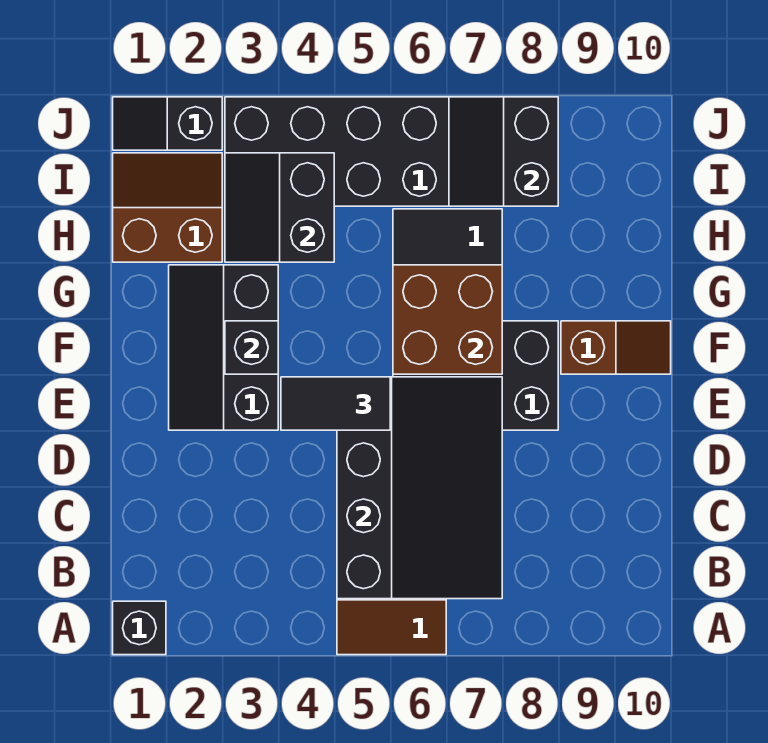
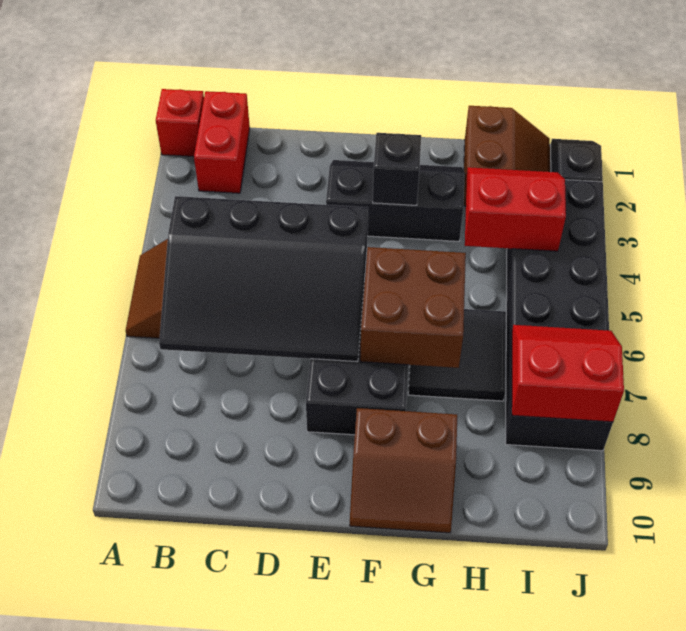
black brick A1 level 1 -> red brick A1 level 1
none -> red brick B1:B2 level 1
black tile E4:E5 level 3 -> none
brown slope F9:F10 level 1 top 9 -> brown slope F9:G10 level 1 top 9
black slope H3:I4 level 2 top 4 -> red slope H3:I4 level 2 top 4
black slope I7:J8 level 2 top 8 -> red slope I7:J8 level 2 top 8

